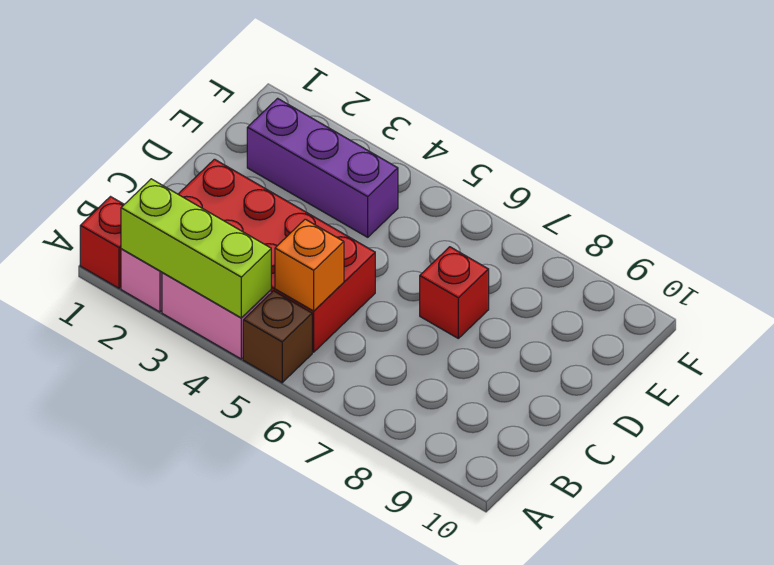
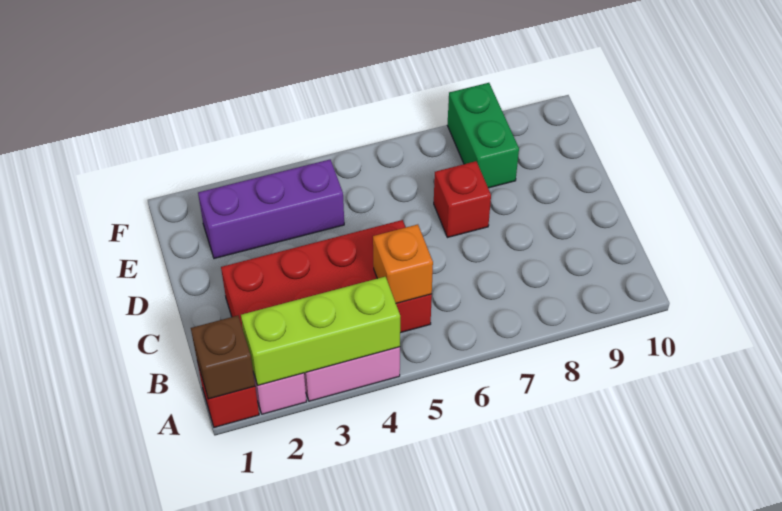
brown brick A5 level 1 -> brown brick A1 level 2
none -> green brick E8:F8 level 1

